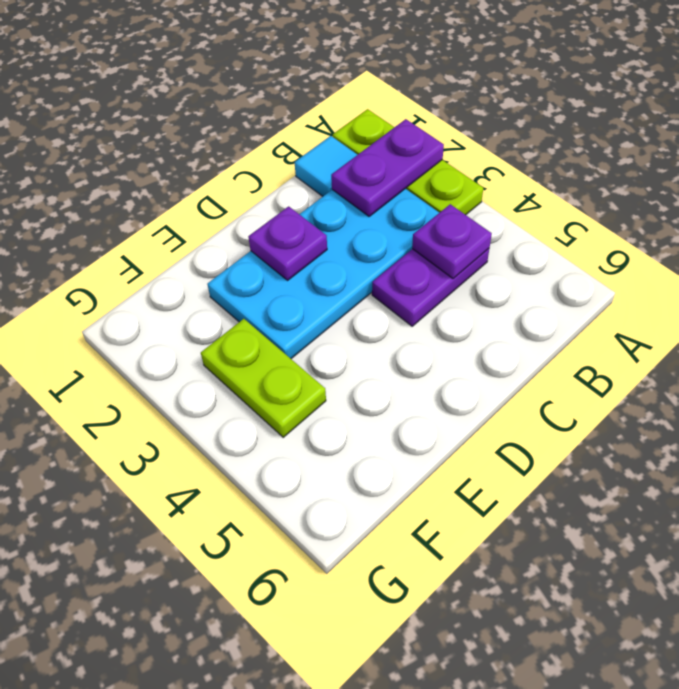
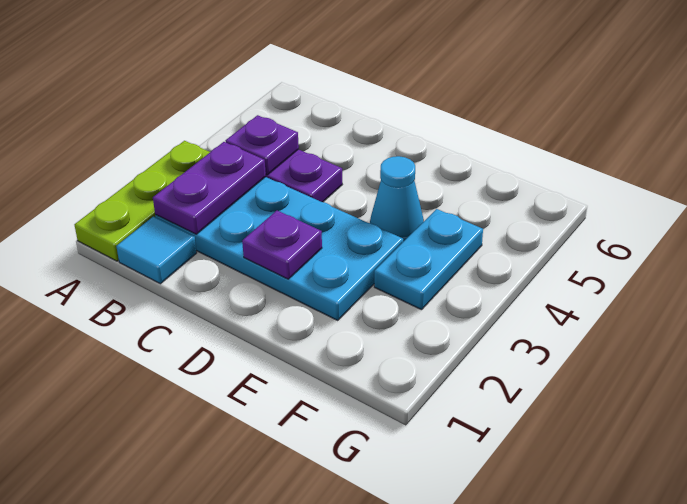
purple plate A2:B2 level 2 -> purple plate B2:B3 level 2
none -> cyan cone E4 level 1
lime plate F3:F4 level 1 -> cyan plate F3:F4 level 1

